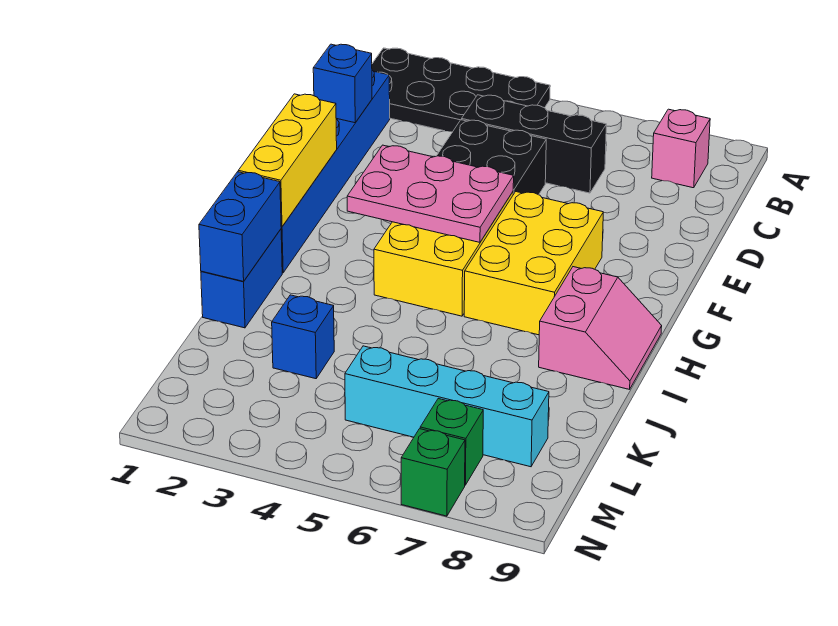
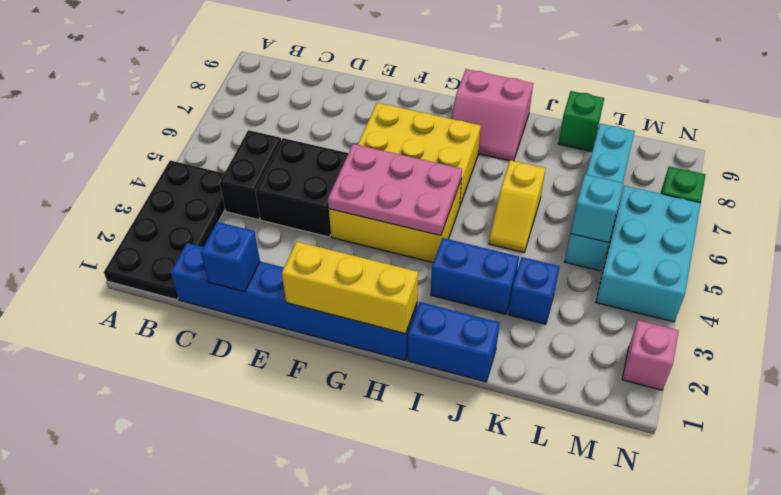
pink brick B8 level 1 -> pink brick N2 level 1
black brick C4:C6 level 1 -> black brick C4:C5 level 1
pink plate F3:G5 level 2 -> pink plate F4:H5 level 2
pink slope H8:I9 level 1 top 8 -> pink slope H8:I9 level 1 top 9
blue brick I1:J1 level 2 -> blue brick I3:J3 level 1
none -> yellow slope J5:J6 level 1 top 6
none -> cyan brick L5 level 2
none -> cyan brick M4:N6 level 1
green brick M7 level 1 -> green brick K9 level 1

